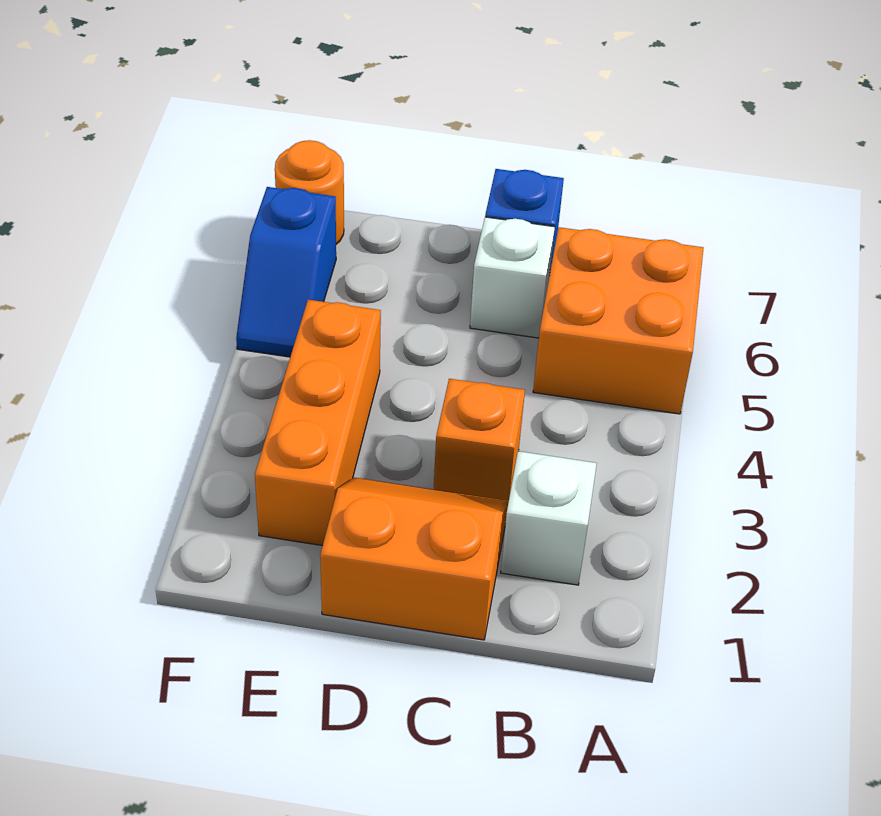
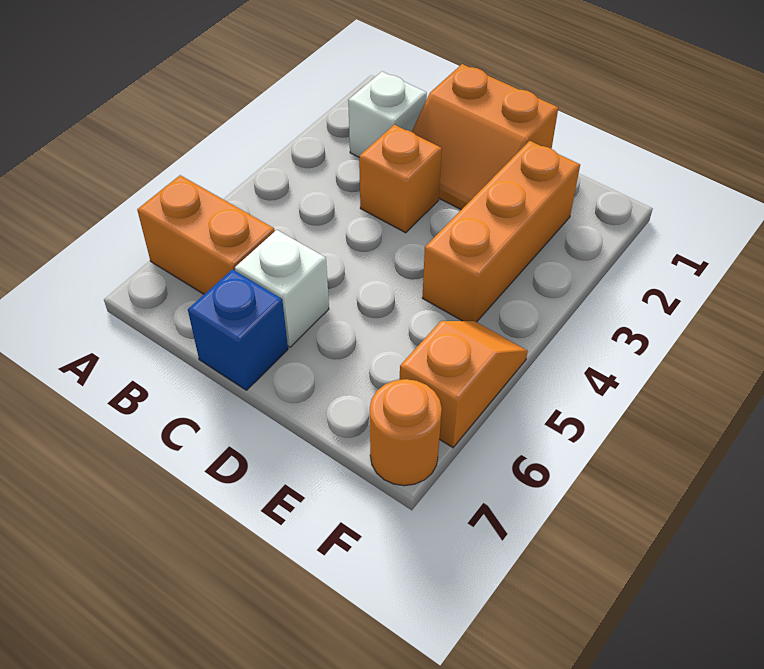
orange brick A5:B6 level 1 -> orange brick A6:B6 level 1
blue slope F5:F6 level 1 top 6 -> orange slope F5:F6 level 1 top 6

